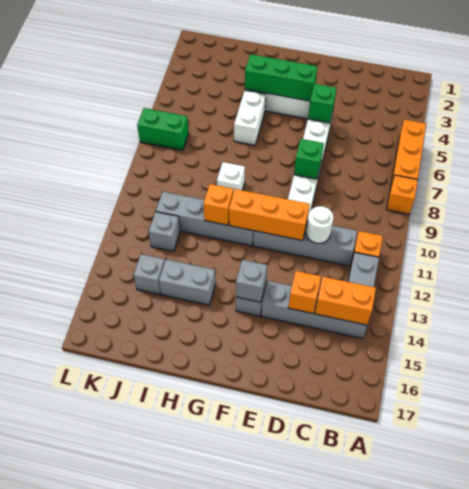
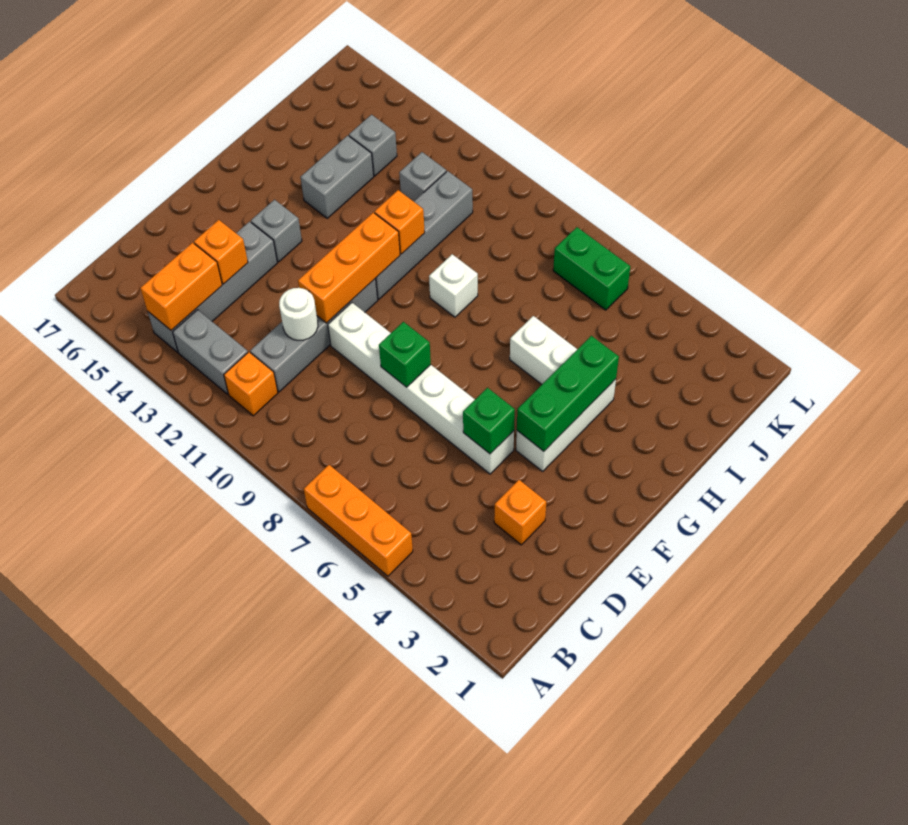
orange brick A8 level 1 -> orange brick D3 level 1
grey brick F14 level 2 -> none
green brick K7:L7 level 1 -> green brick K6:K7 level 1

